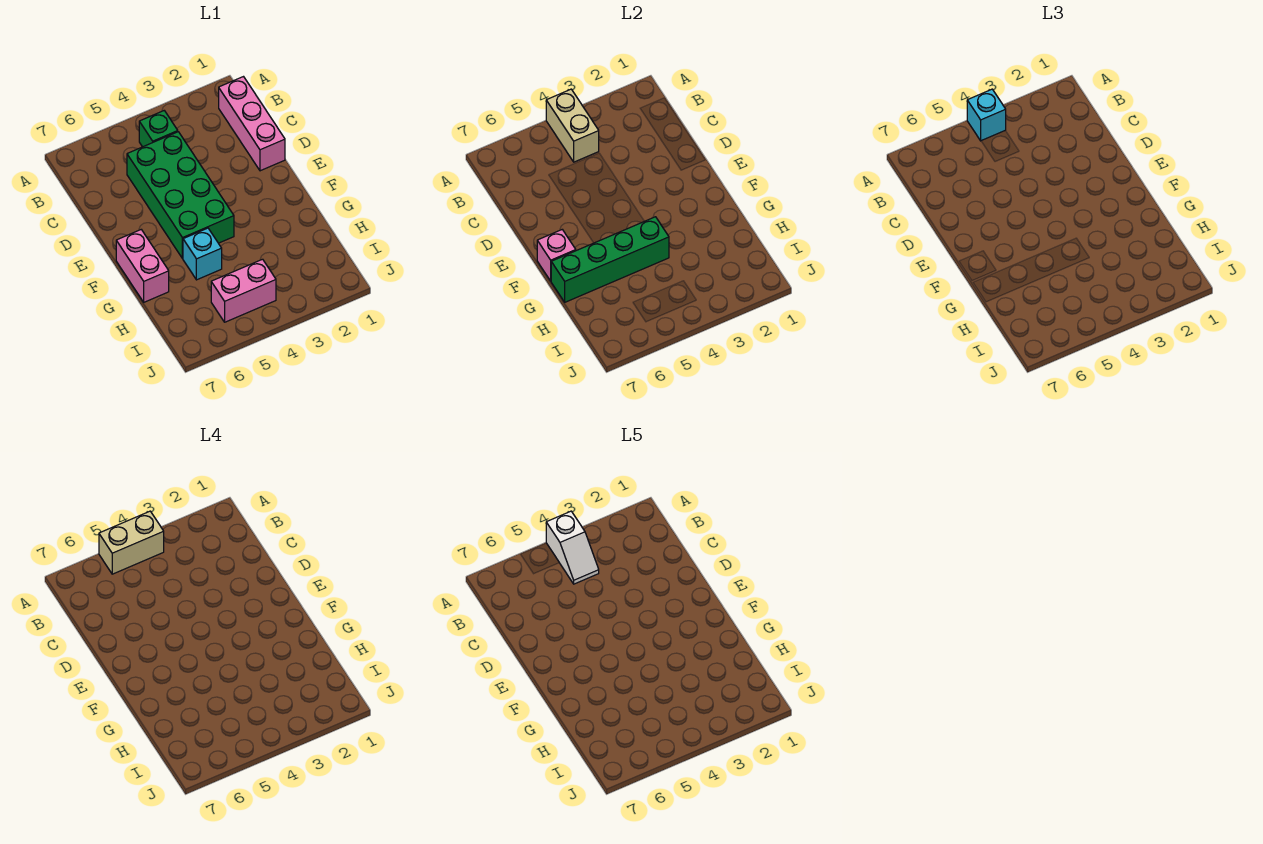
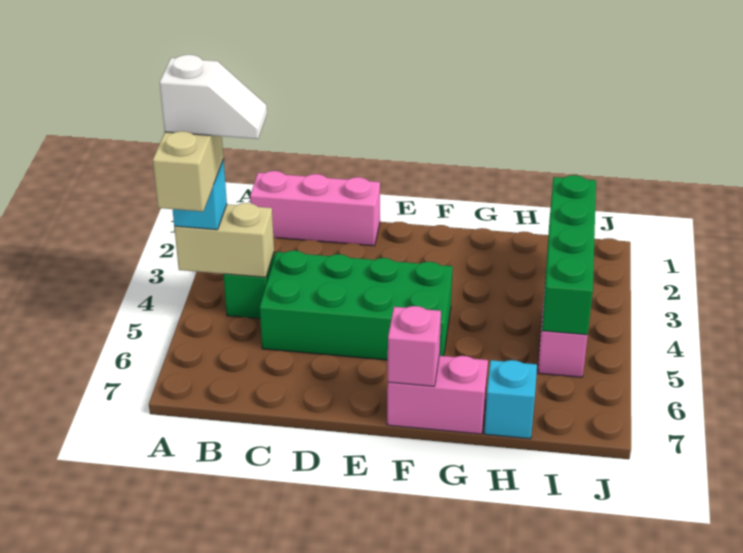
green brick G4:G7 level 2 -> green brick I2:I5 level 2
cyan brick G5 level 1 -> cyan brick H7 level 1

